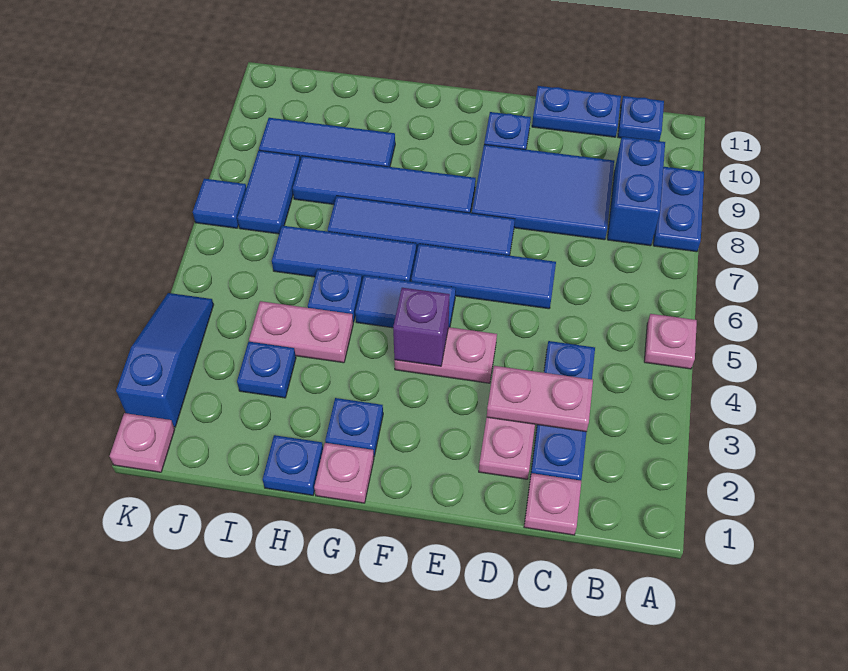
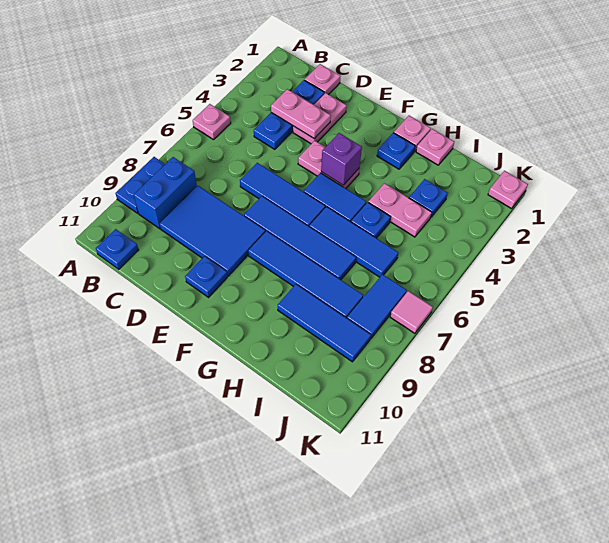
blue plate C11:D11 level 1 -> none
blue plate H1 level 1 -> pink plate H1 level 1
blue slope K2:K4 level 1 top 2 -> none
blue tile K7 level 1 -> pink tile K7 level 1

